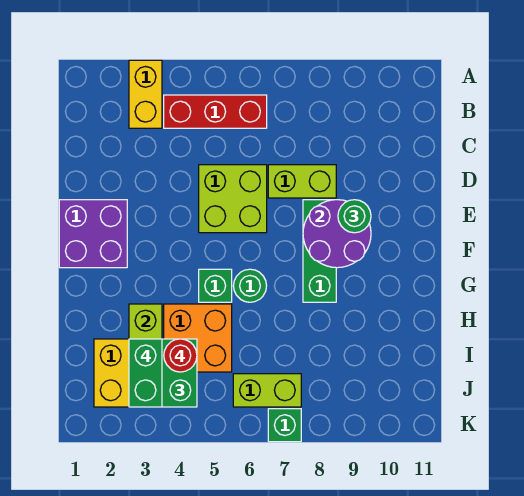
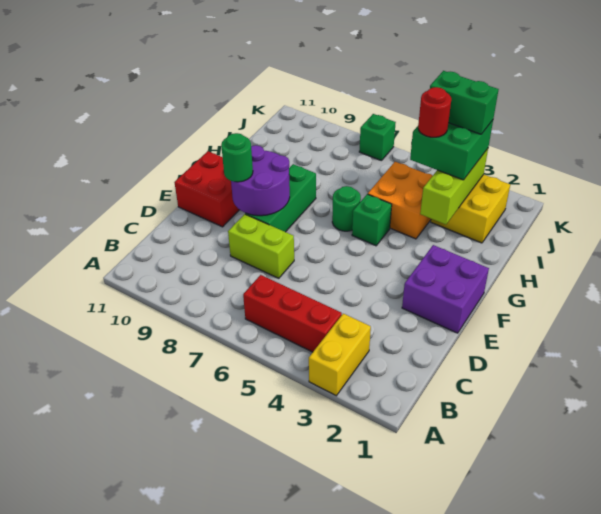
lime brick D5:E6 level 1 -> none
none -> red brick E10:F11 level 1
green brick I3:J3 level 4 -> green brick J3:J4 level 4
lime brick J6:J7 level 1 -> none

